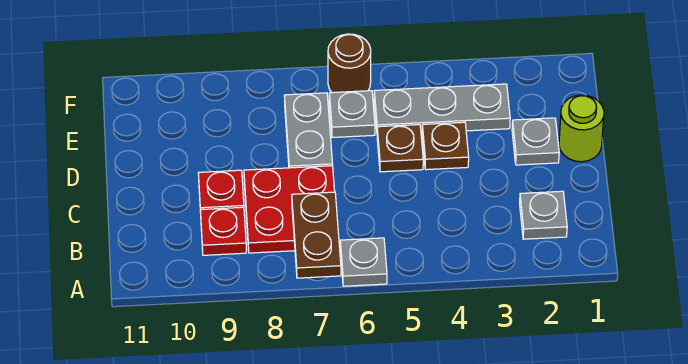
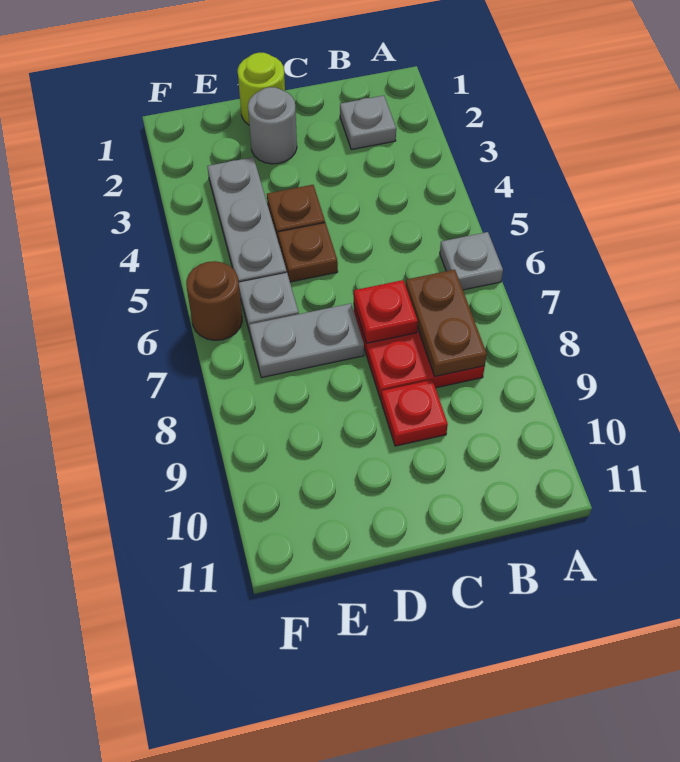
brown plate A7:B7 level 2 -> brown plate B7:B8 level 2
red plate B9 level 1 -> red plate C7 level 2
grey plate D2 level 1 -> grey round brick D2 level 1

